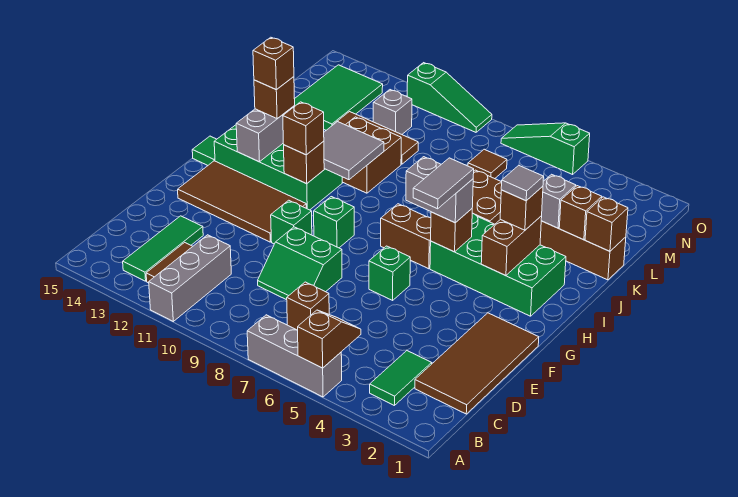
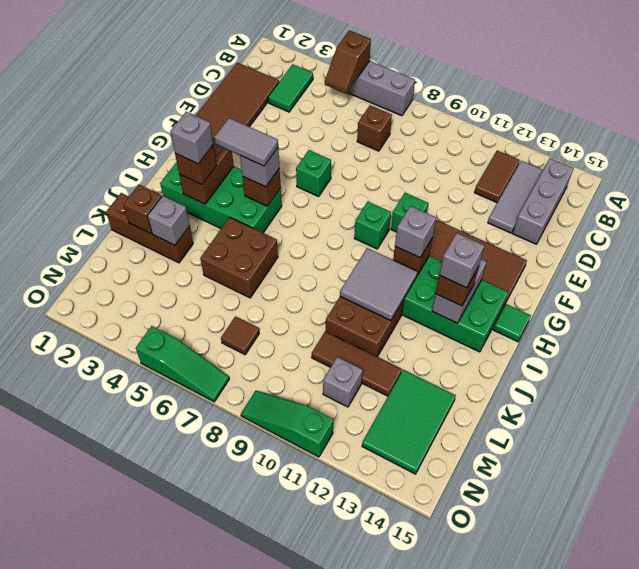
grey brick A11:C11 level 1 -> grey brick B14:D14 level 1
green tile B13:D13 level 1 -> grey tile B13:D13 level 1
green slope D8:E9 level 1 top E -> none
grey tile G5:H5 level 4 -> grey tile H4:H5 level 4
grey brick H5:H6 level 3 -> grey brick H5 level 3
brown brick H6:H7 level 1 -> none
brown brick H11 level 3 -> grey brick H11 level 3
grey tile I3 level 4 -> grey brick I3 level 4
brown brick I13 level 4 -> grey brick I13 level 4
brown brick K1 level 2 -> none

